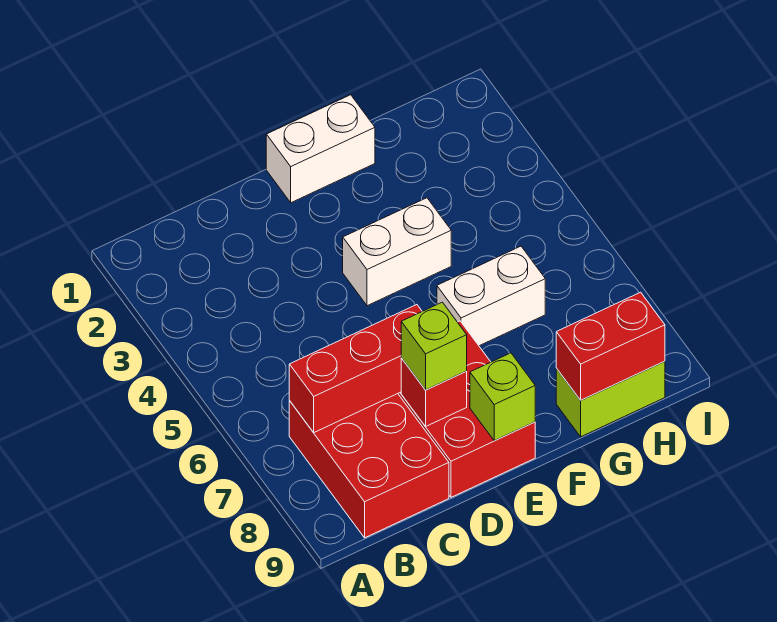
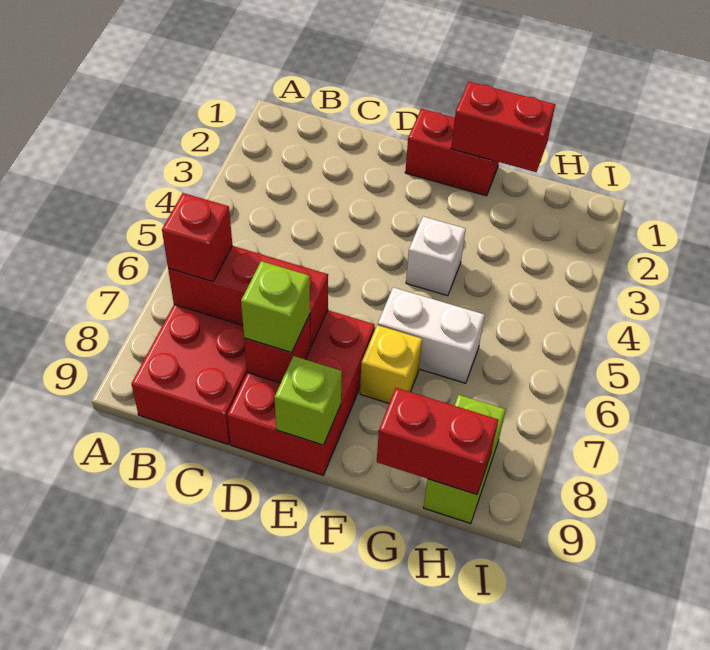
none -> red brick B7 level 3
white brick E1:F1 level 1 -> red brick E1:F1 level 1
white brick E4:F4 level 1 -> white brick F4 level 1
none -> red brick F1:G1 level 2
none -> yellow brick F7 level 1
lime brick G9:H9 level 1 -> lime brick H8:H9 level 1

